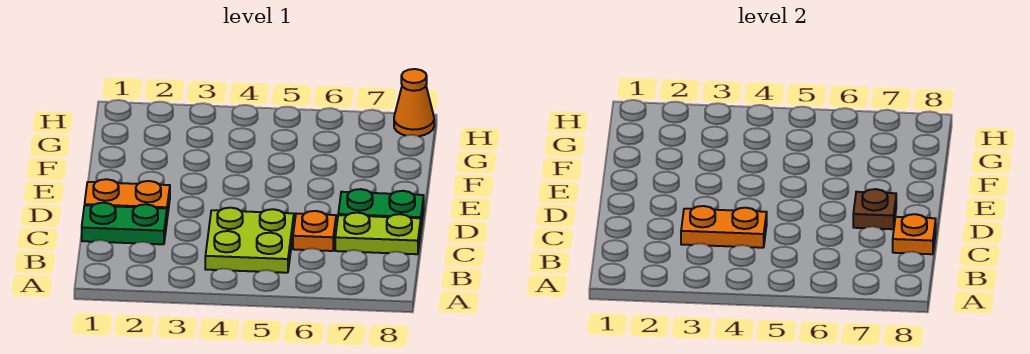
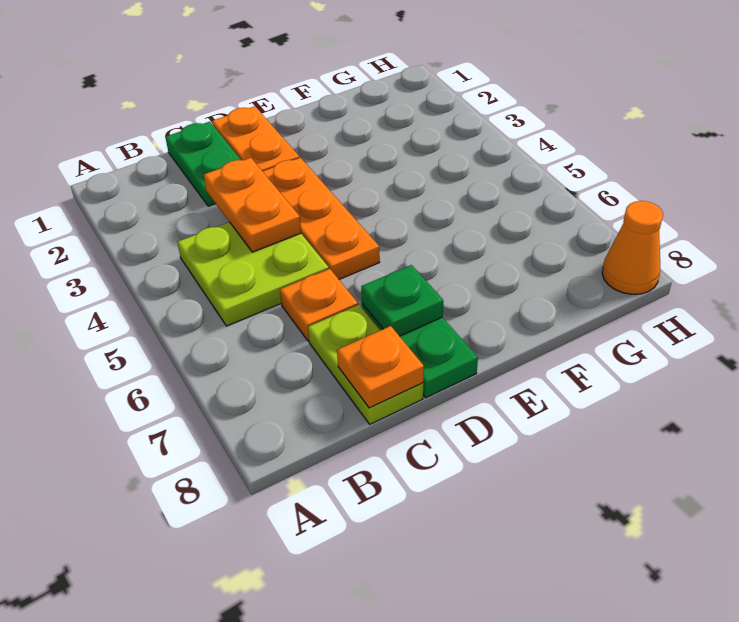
none -> orange plate D3:D5 level 1
brown plate D7 level 2 -> green plate D7 level 2

